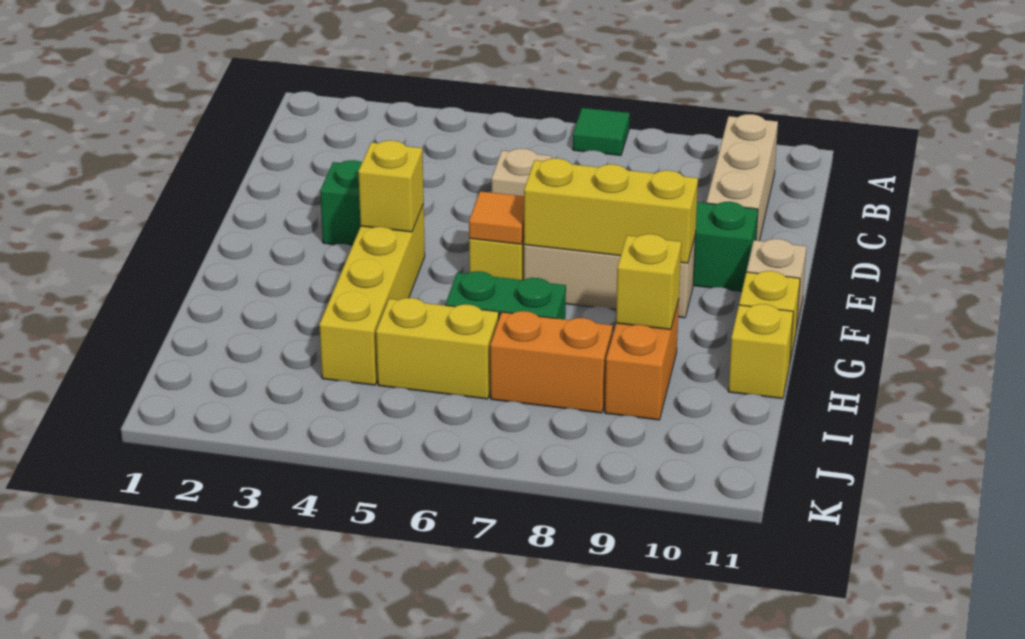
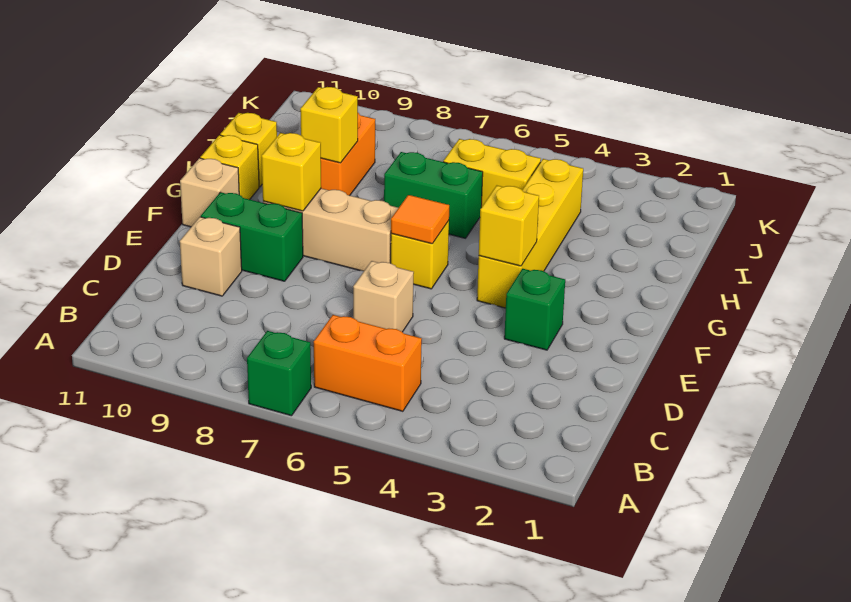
green tile A7 level 1 -> green brick A7 level 1
tan brick B10:D10 level 1 -> tan brick D10 level 1
yellow brick F7:F9 level 2 -> yellow brick F9 level 2
orange brick I7:I8 level 1 -> orange brick B5:B6 level 1

